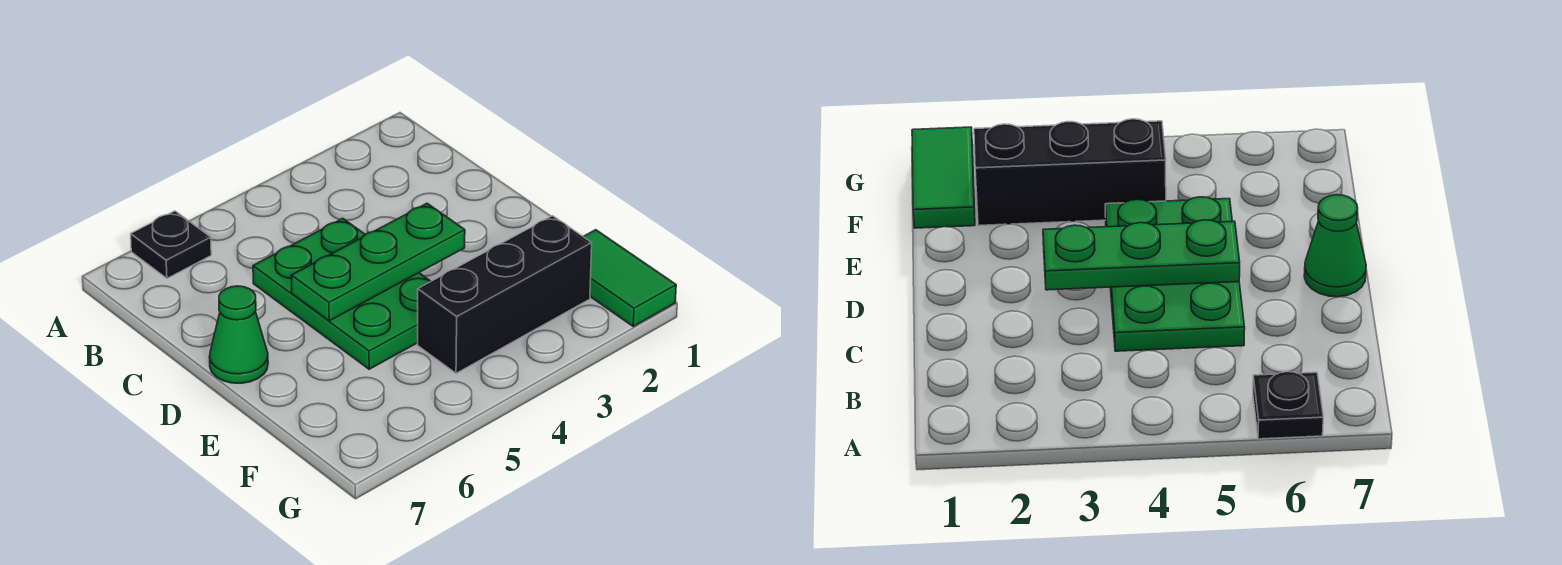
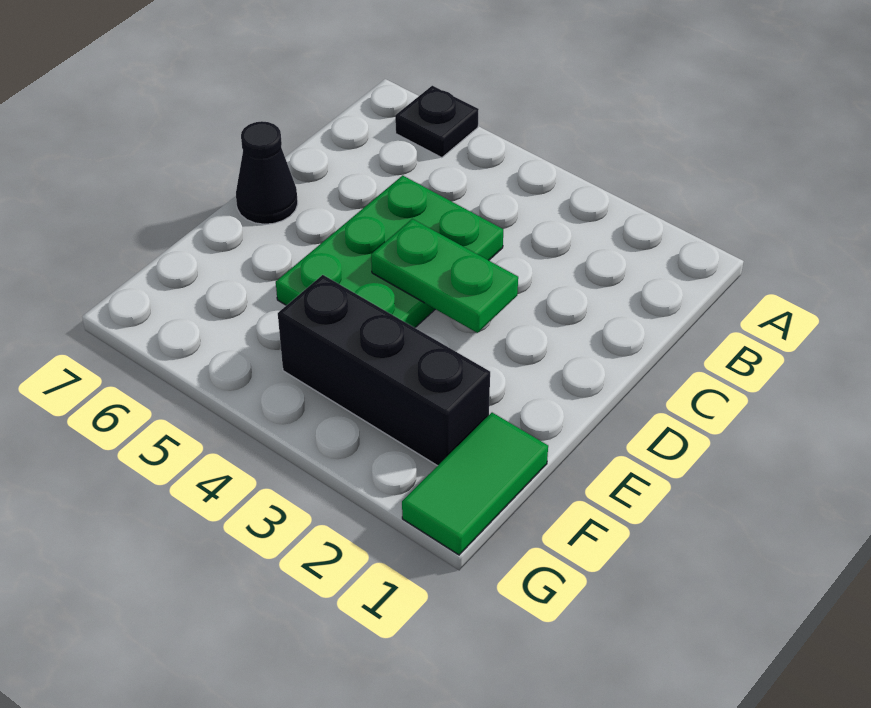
green plate D3:D5 level 2 -> green plate D3:D4 level 2
green cone D7 level 1 -> black cone D7 level 1

